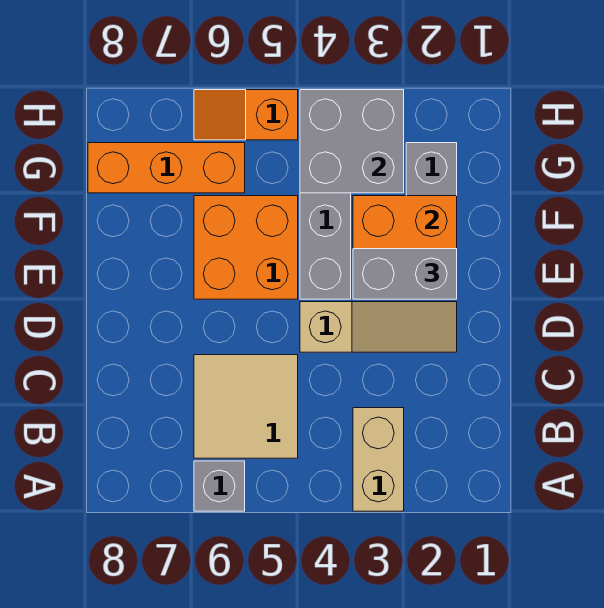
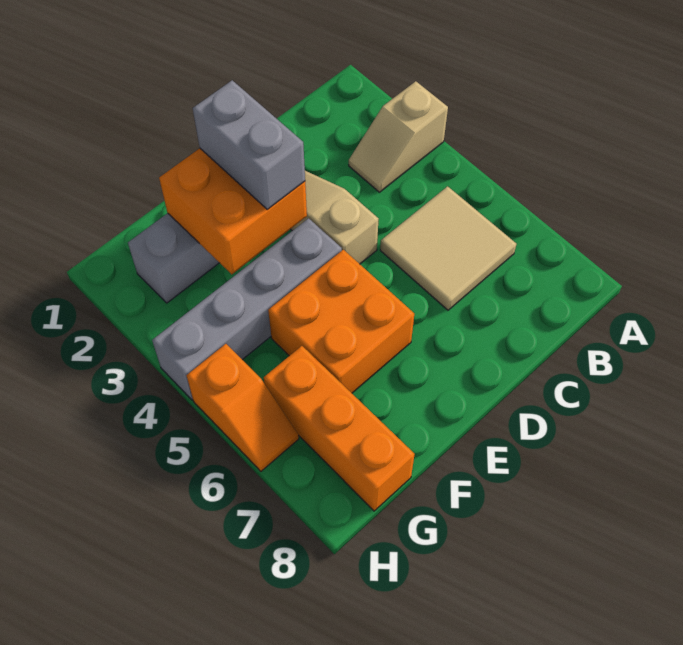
tan brick A3:B3 level 1 -> tan slope A3:B3 level 1 top A
grey brick A6 level 1 -> none
grey brick G3:H4 level 2 -> none

